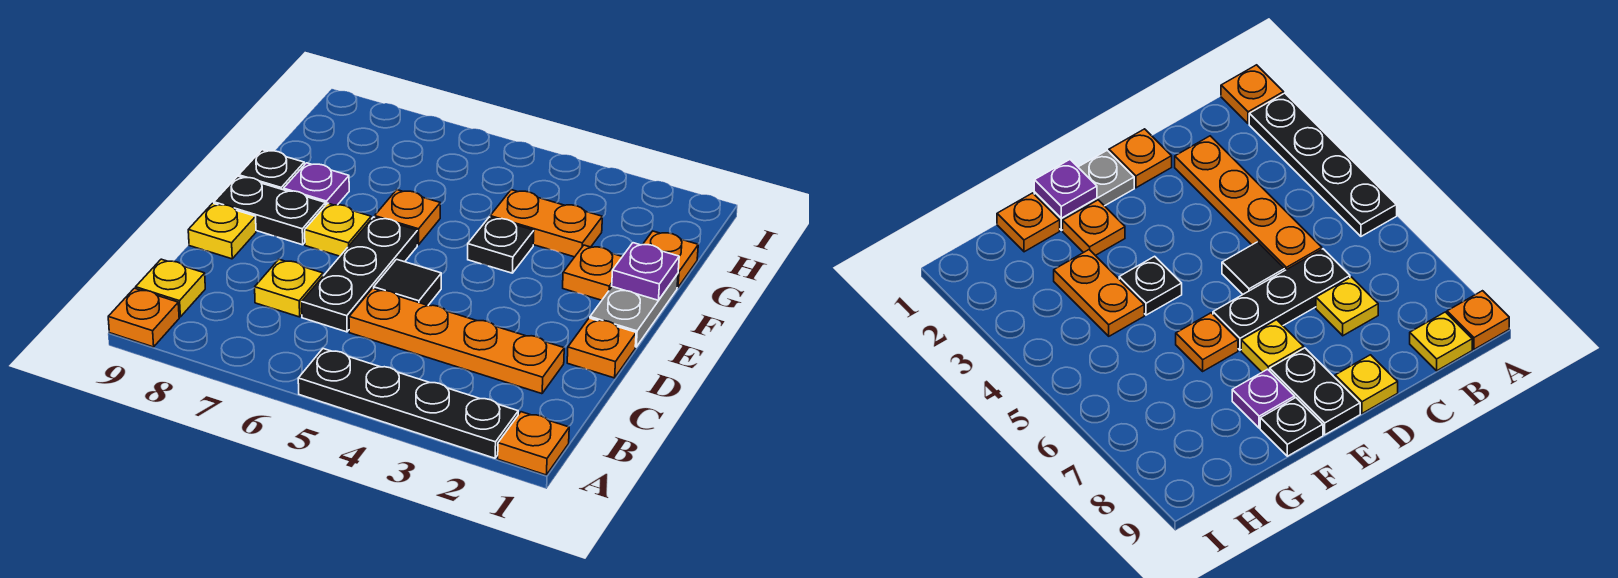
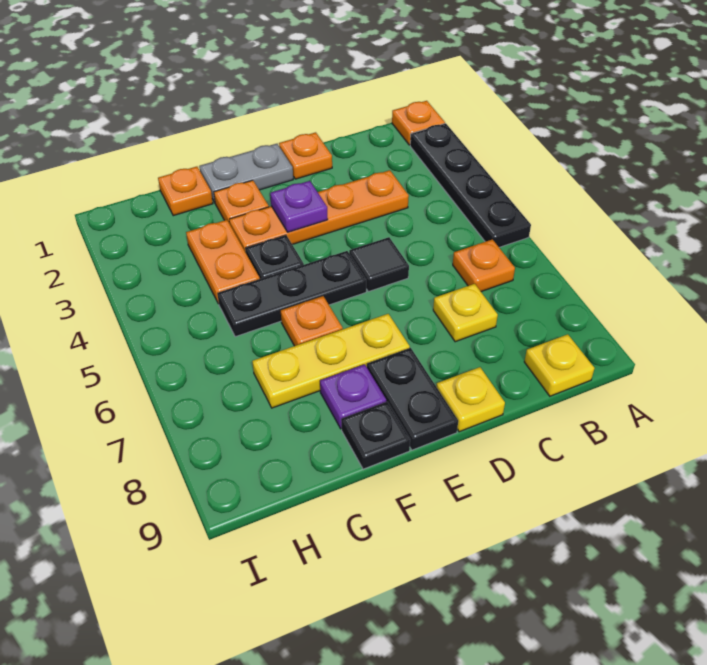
orange plate A9 level 1 -> orange plate B6 level 1
orange plate C2:C5 level 1 -> orange plate C3:F3 level 1
black plate C6:E6 level 1 -> black plate E5:G5 level 1
yellow plate E7 level 1 -> yellow plate E7:G7 level 1
purple plate F1 level 2 -> purple plate E3 level 2

